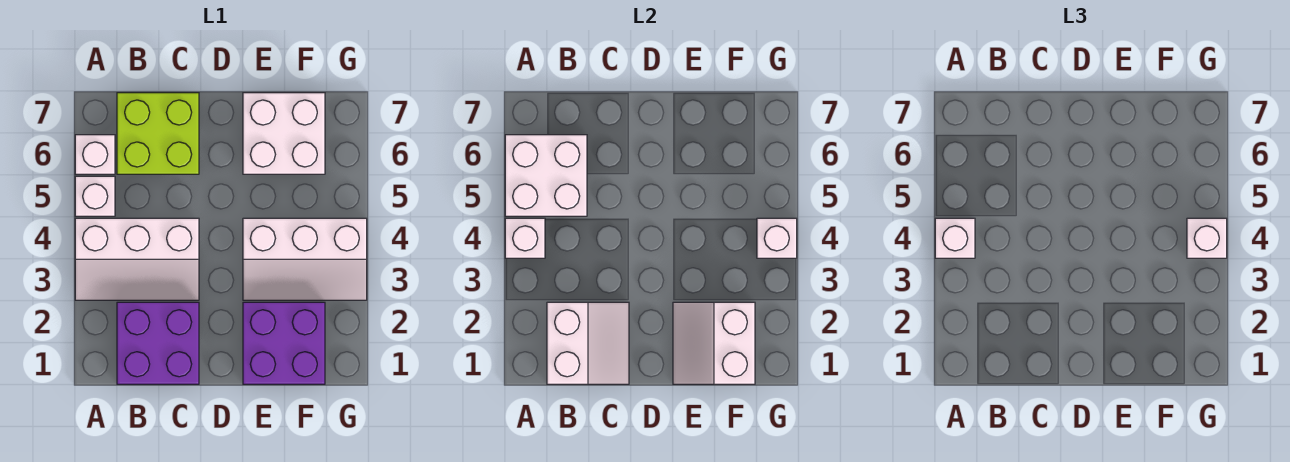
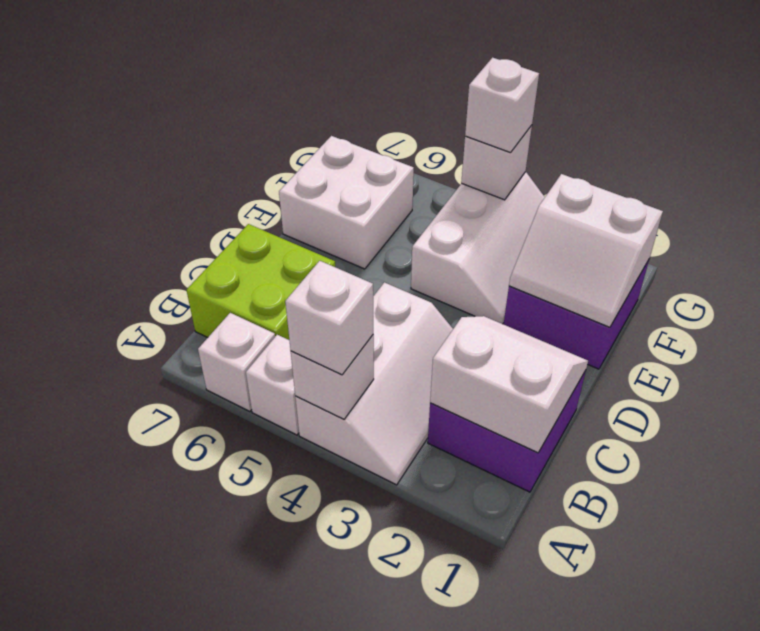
white brick A5:B6 level 2 -> none

